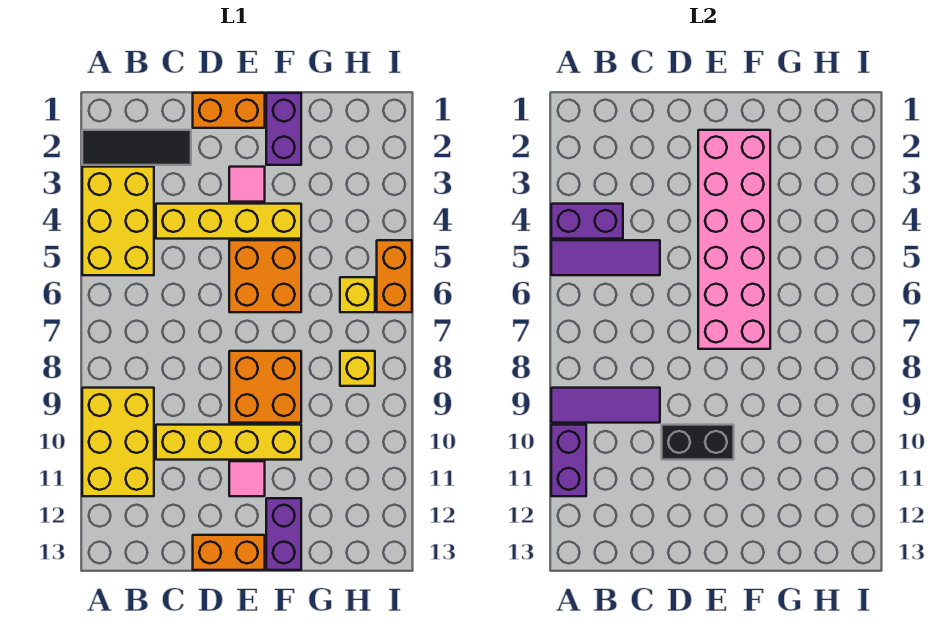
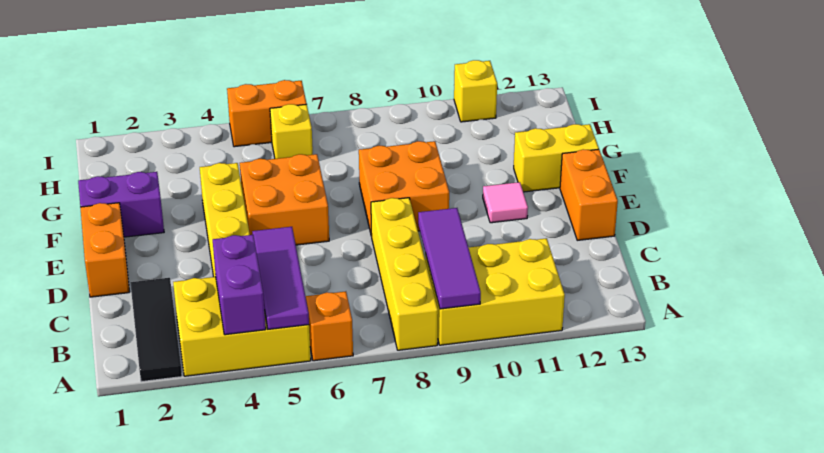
none -> orange brick A6 level 1
purple brick A10:A11 level 2 -> none
yellow brick C10:F10 level 1 -> yellow brick A8:D8 level 1
black brick D10:E10 level 2 -> none
pink brick E2:F7 level 2 -> none
pink tile E3 level 1 -> none
purple brick F12:F13 level 1 -> yellow brick F12:F13 level 1
yellow brick H8 level 1 -> yellow brick I11 level 1

